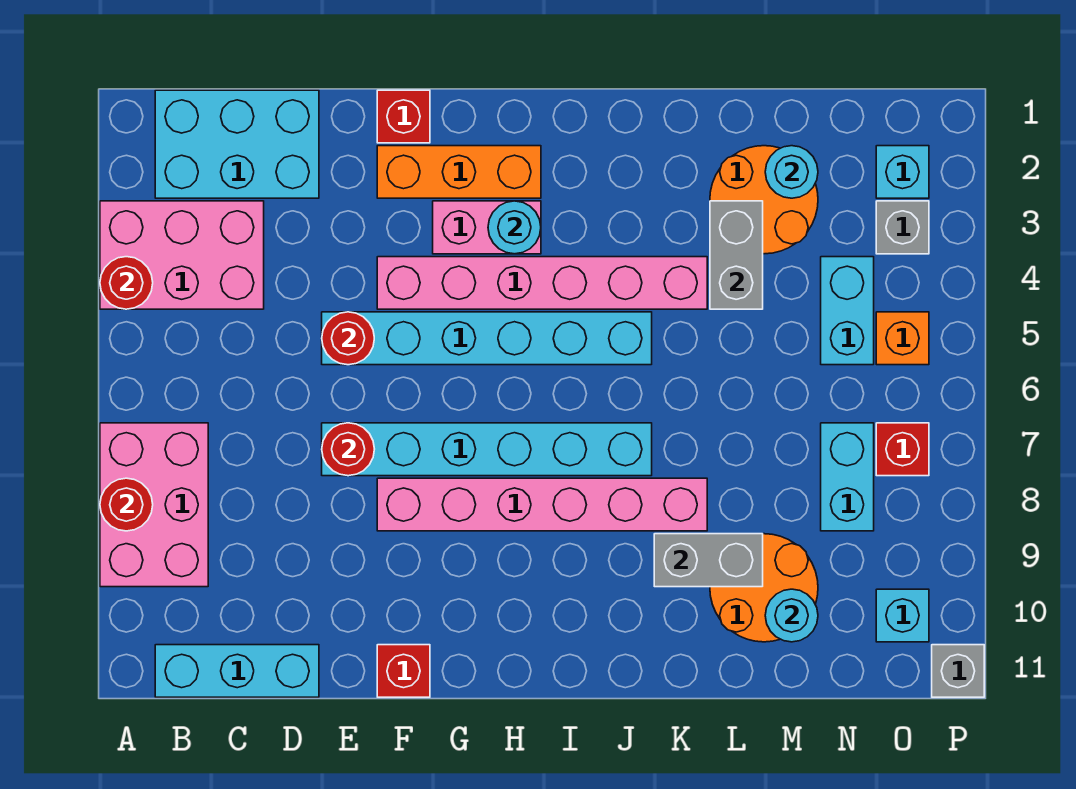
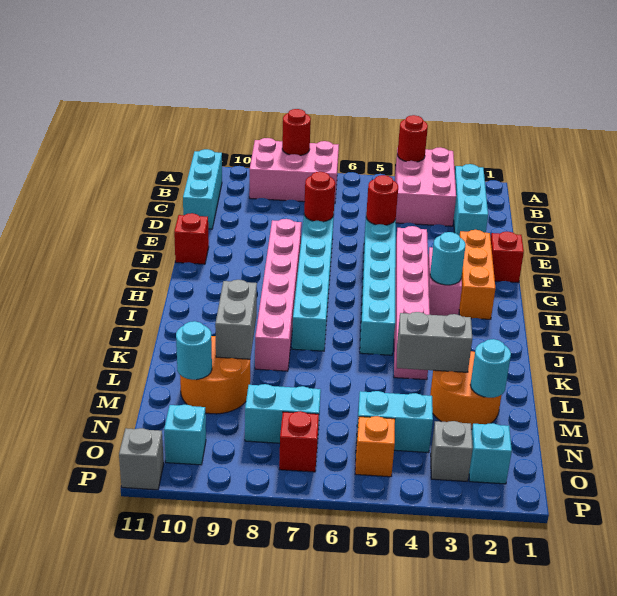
cyan brick B1:D2 level 1 -> cyan brick B2:D2 level 1

